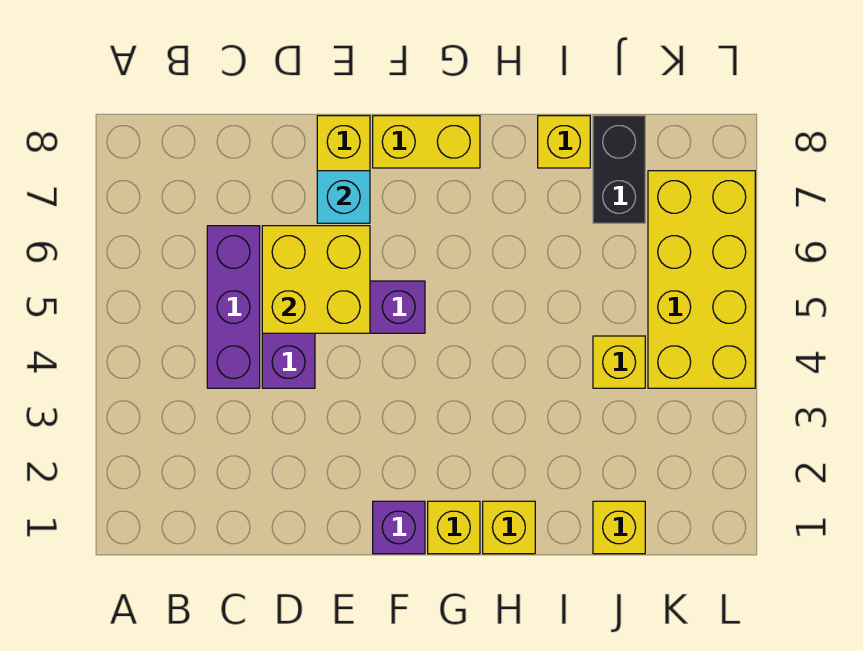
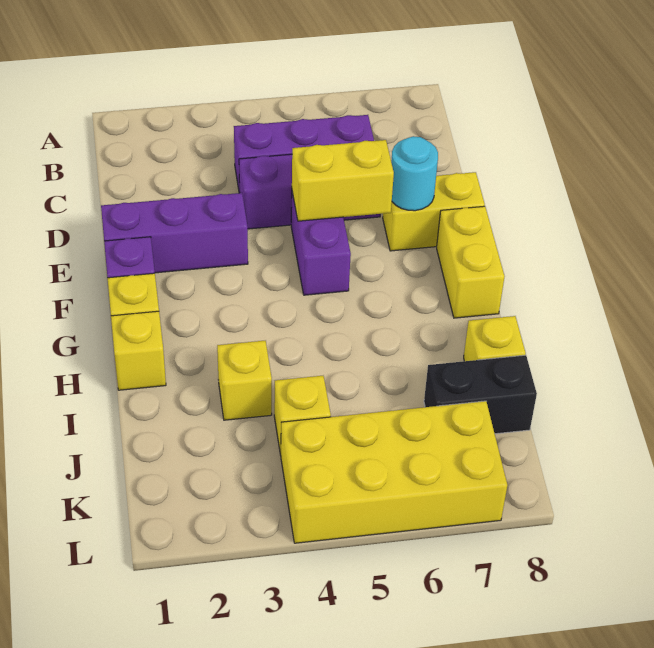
yellow brick D5:E6 level 2 -> yellow brick E5:E6 level 2
none -> purple brick E1:E3 level 1
cyan brick E7 level 2 -> cyan round brick E7 level 2
yellow brick J1 level 1 -> yellow brick I3 level 1

